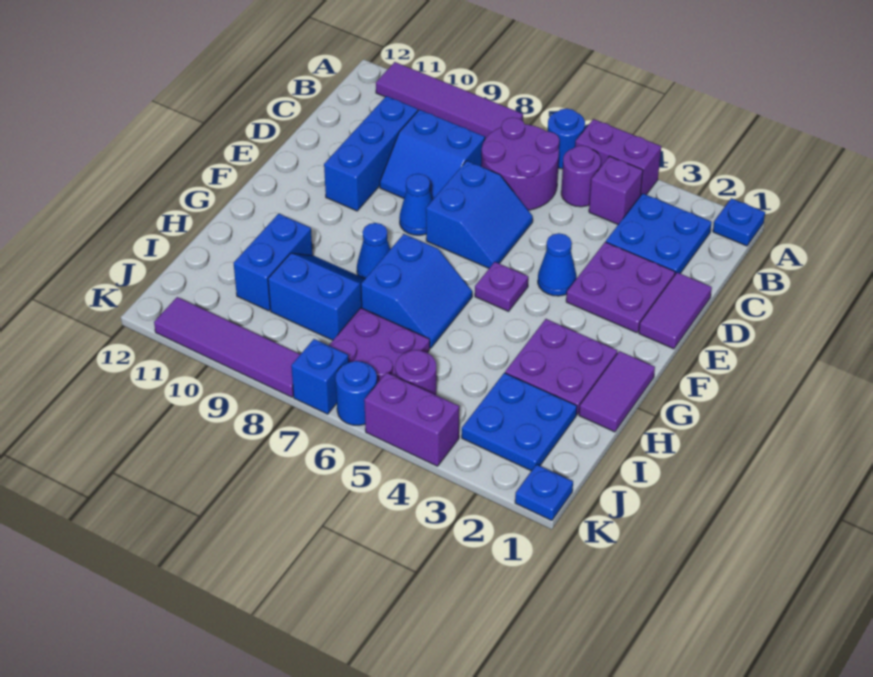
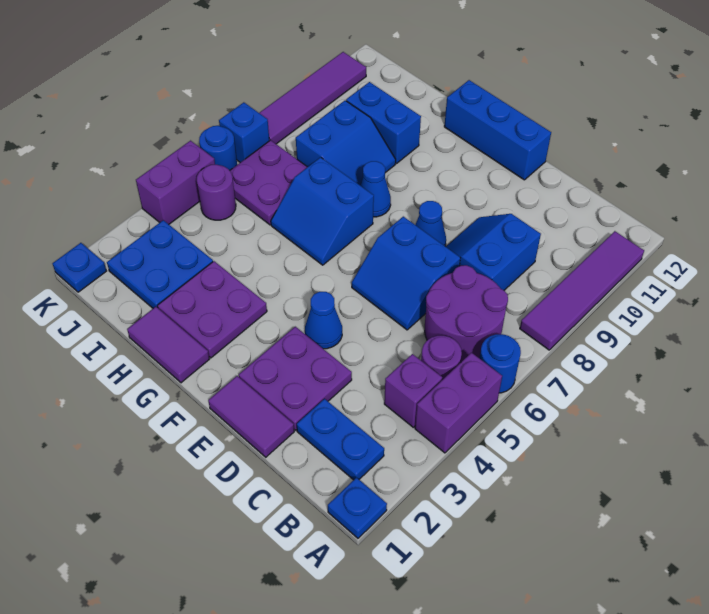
blue plate B2:C3 level 1 -> blue plate B2:C2 level 1
blue brick C10:E10 level 1 -> blue brick E12:G12 level 1
purple plate F5 level 1 -> none

